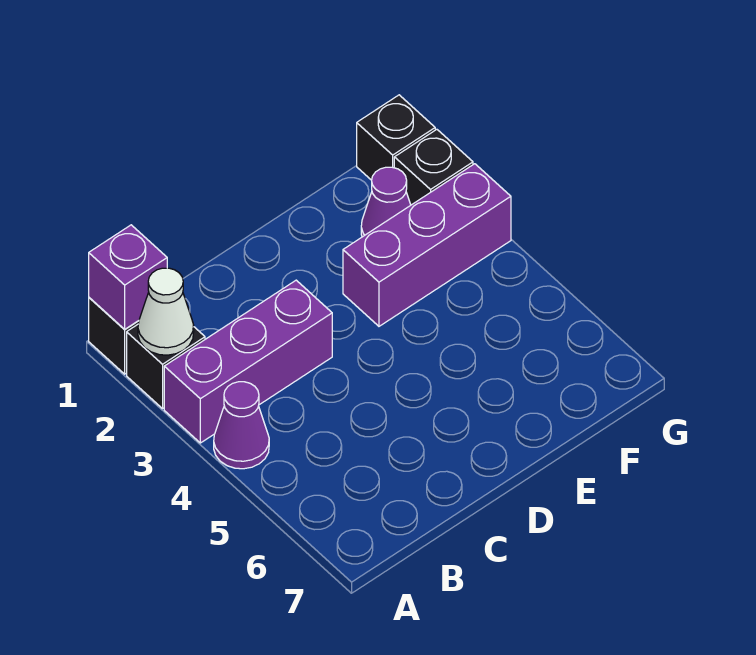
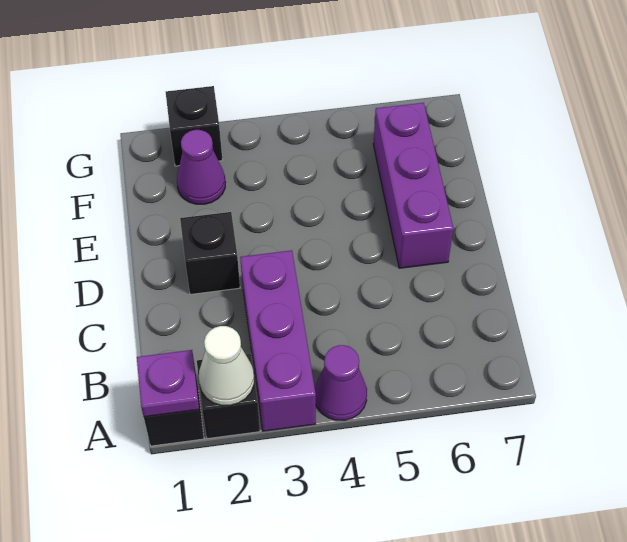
purple brick A1 level 2 -> purple plate A1 level 2
purple brick E3:G3 level 1 -> purple brick D6:F6 level 1
black brick G1 level 1 -> black brick D2 level 1

